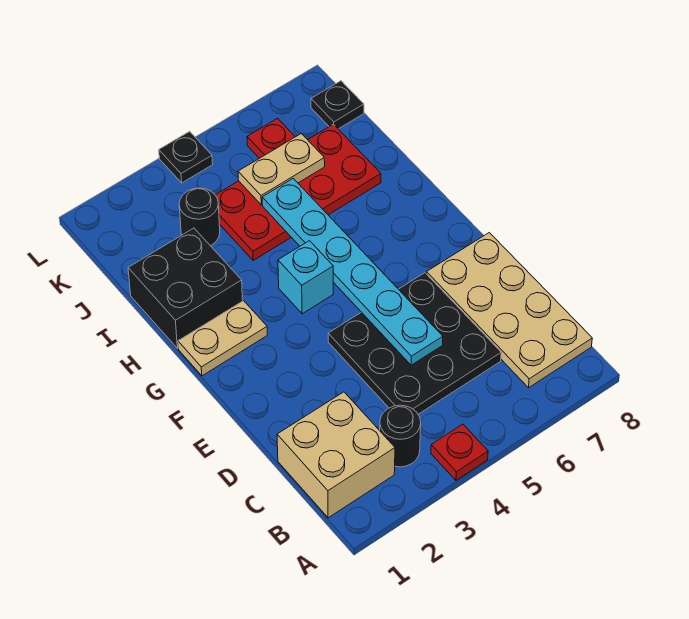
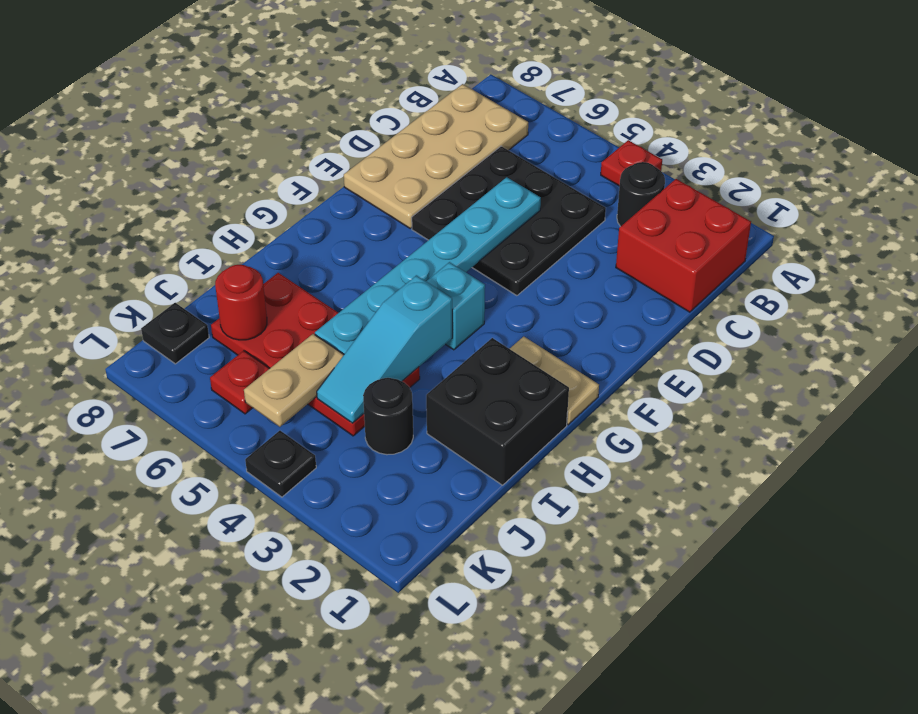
tan brick B1:C2 level 1 -> red brick B1:C2 level 1
none -> cyan slope H4:J4 level 2 top H
tan plate J5:J6 level 2 -> tan plate J5:K5 level 2
none -> red round brick J7 level 2

